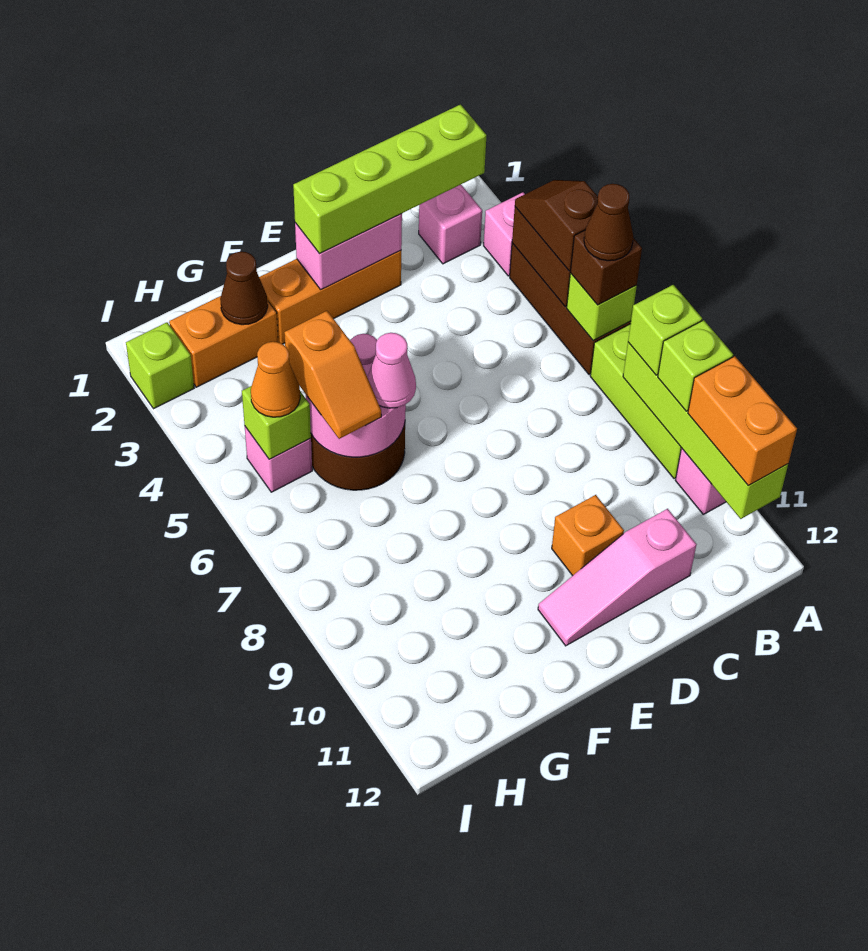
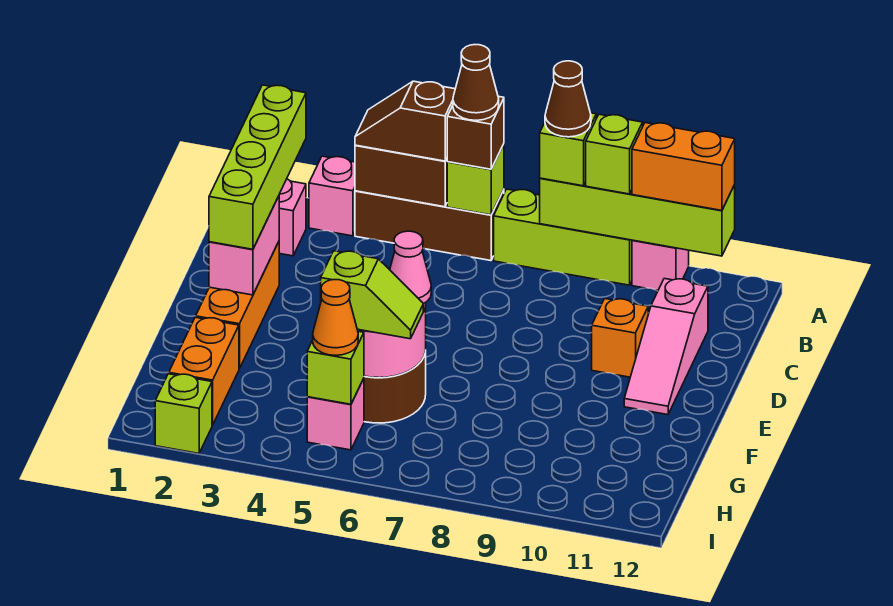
brown cone G2 level 2 -> brown cone A8 level 4
orange slope G5:G6 level 3 top 5 -> lime slope G5:G6 level 3 top 5

